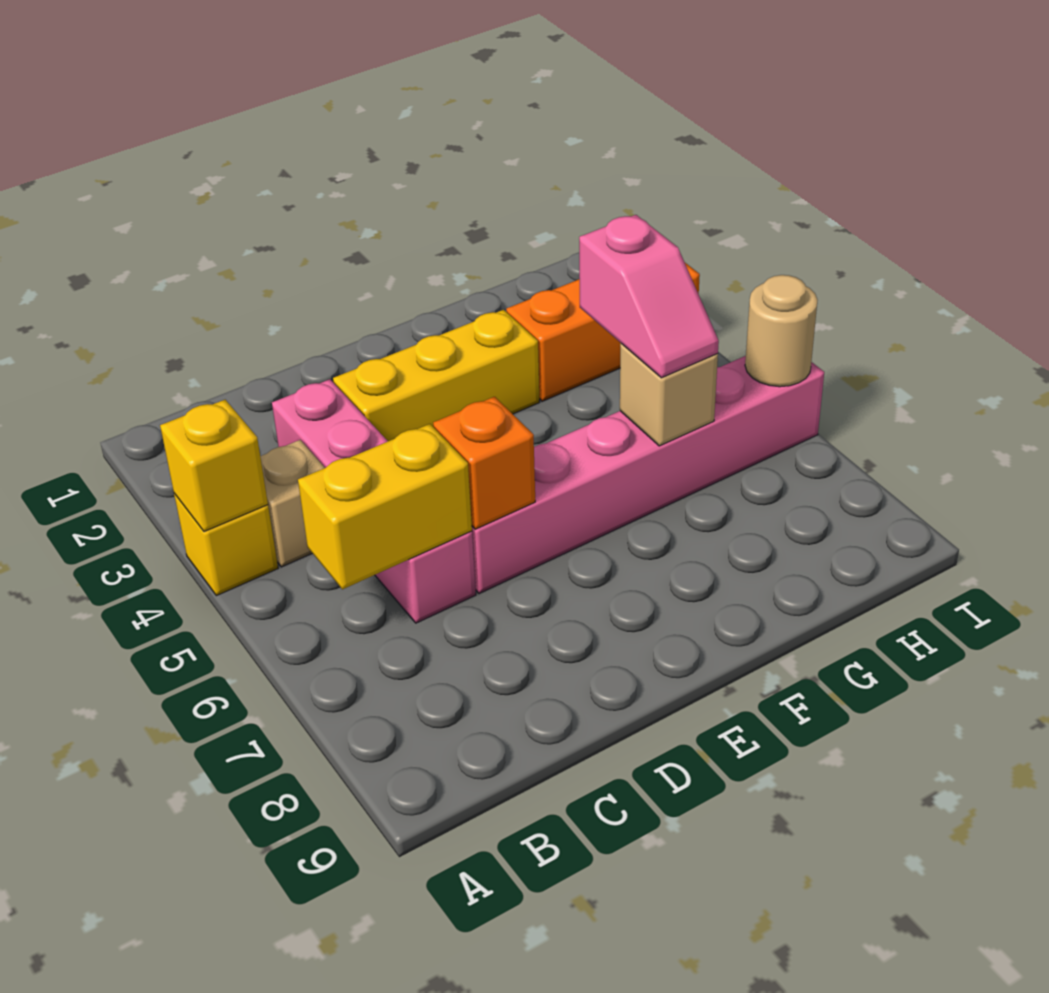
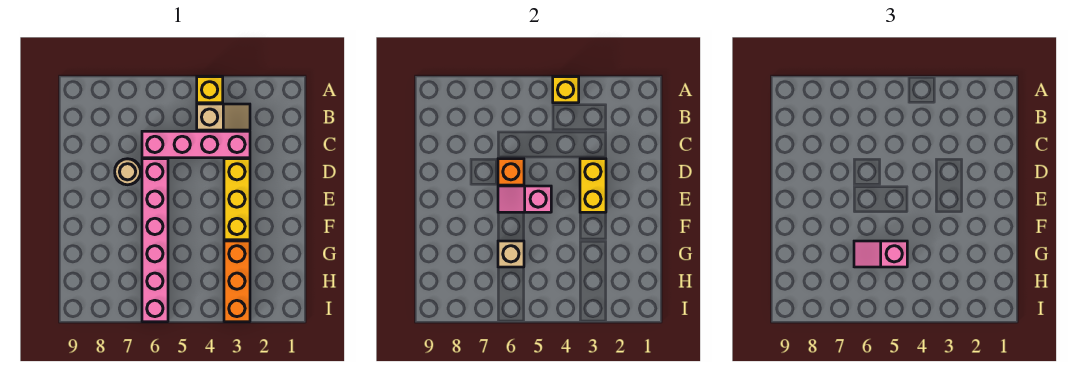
yellow brick B6:C6 level 2 -> yellow brick D3:E3 level 2
none -> pink slope E5:E6 level 2 top 5
tan round brick I6 level 2 -> tan round brick D7 level 1

